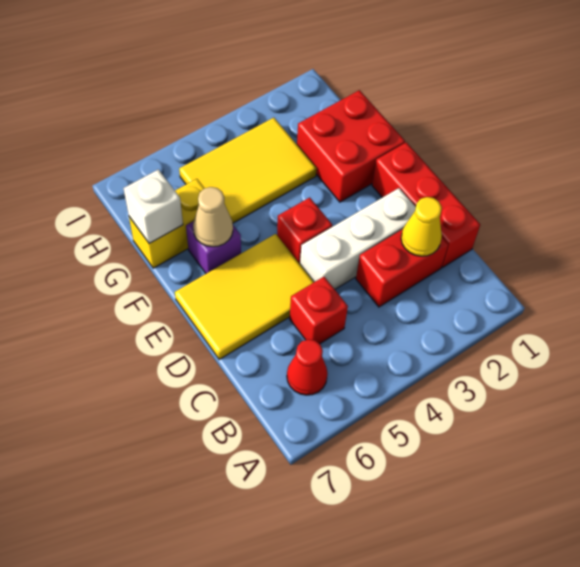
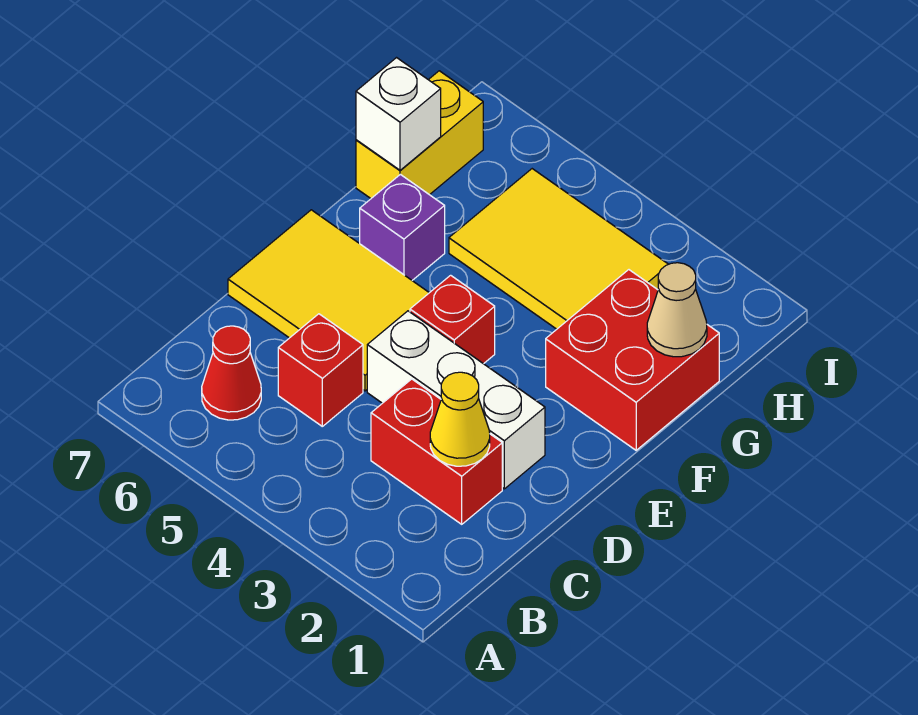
red brick C1:E1 level 1 -> none
tan cone F6 level 2 -> tan cone G1 level 2
yellow brick G6:G7 level 1 -> yellow brick G7:H7 level 1

